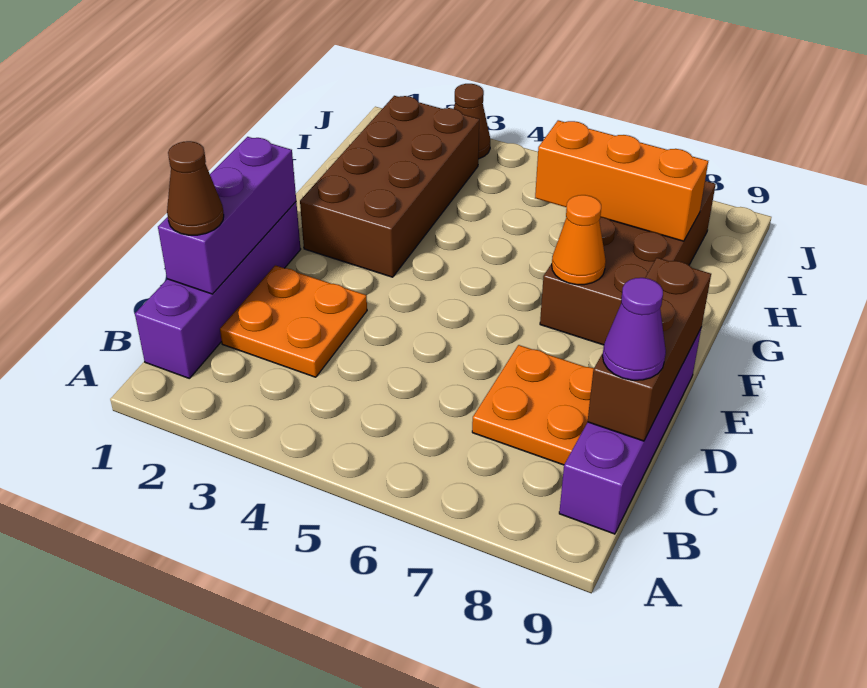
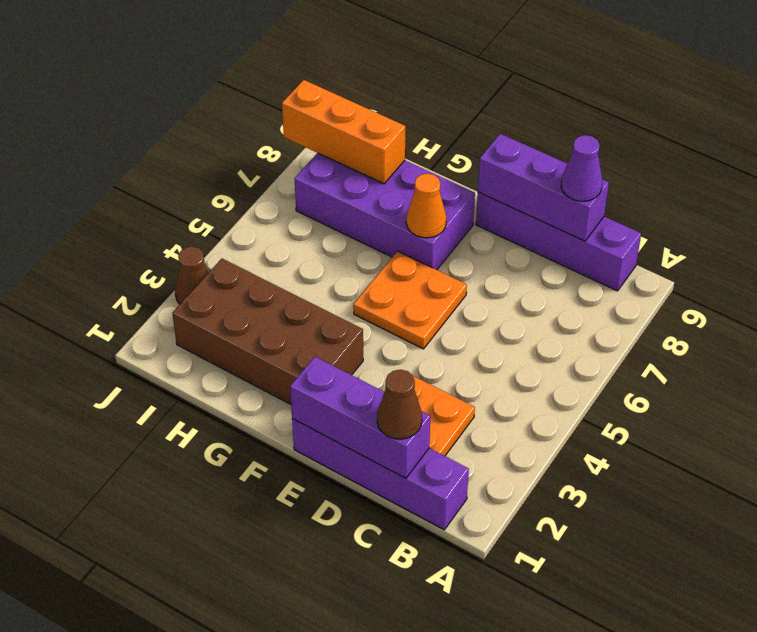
orange plate C7:D8 level 1 -> orange plate E5:F6 level 1
brown brick C9:E9 level 2 -> purple brick C9:E9 level 2
brown brick F7:I8 level 1 -> purple brick F7:I8 level 1
orange brick H6:H8 level 2 -> orange brick H8:J8 level 2

